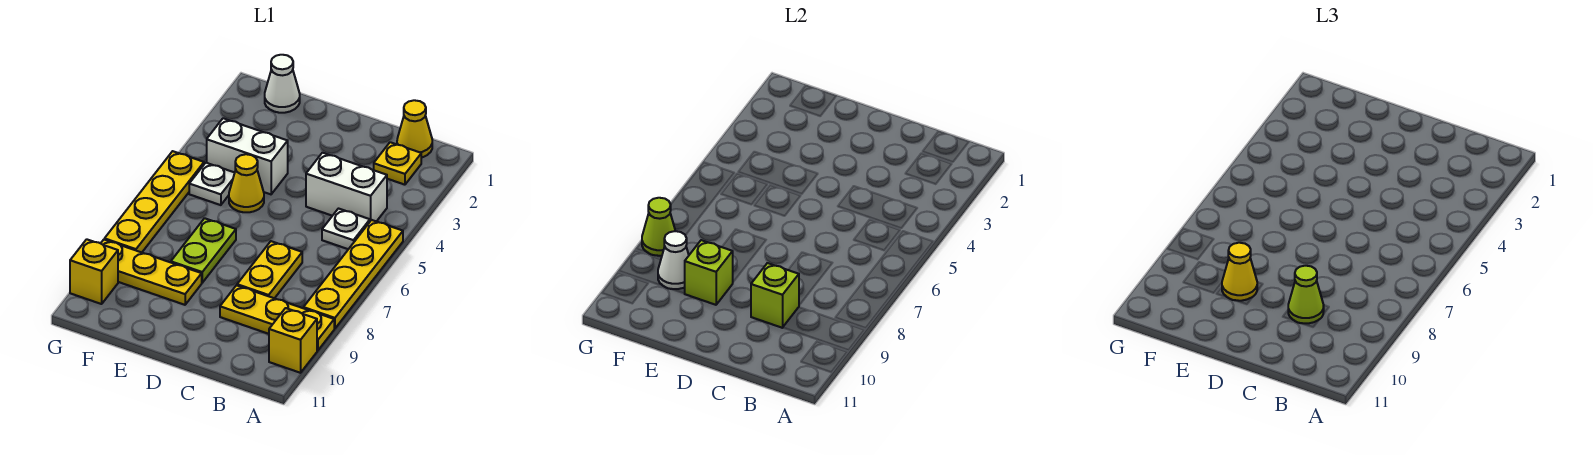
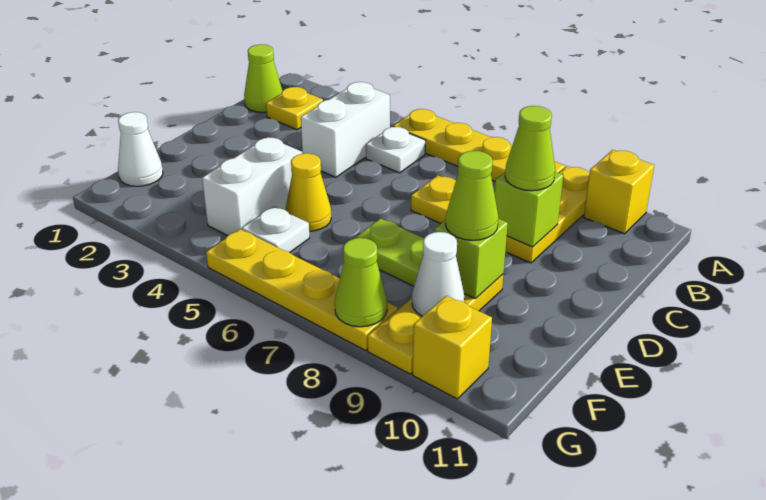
yellow cone B1 level 1 -> lime cone B1 level 1
yellow cone E9 level 3 -> lime cone E9 level 3

